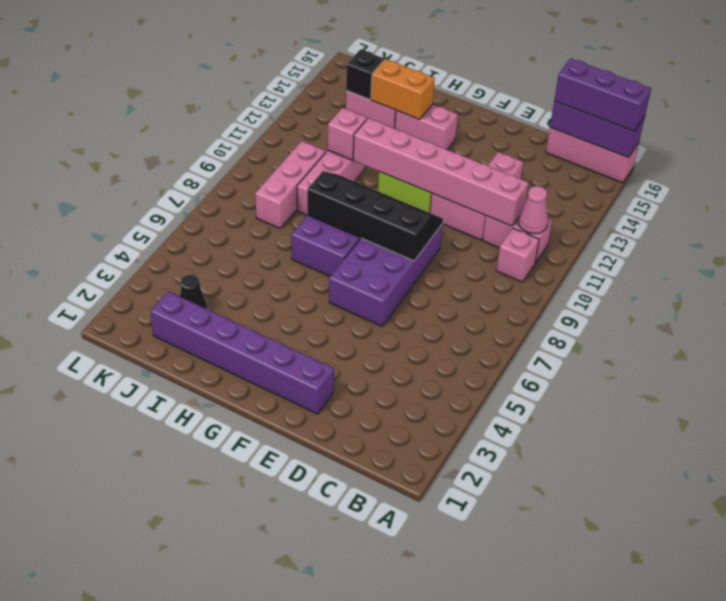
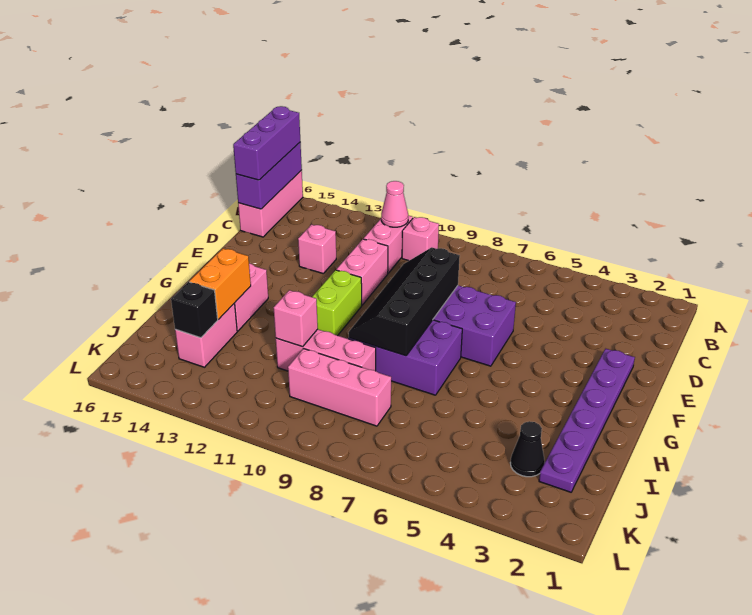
pink brick C11:H11 level 2 -> none
purple brick E2:J2 level 1 -> purple plate E2:J2 level 1

